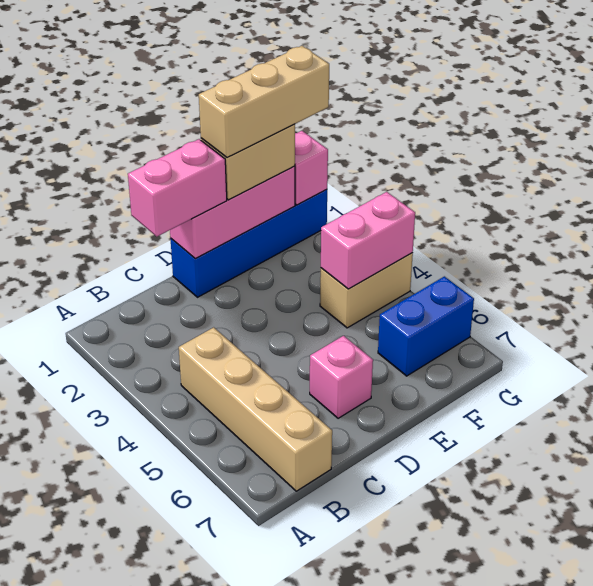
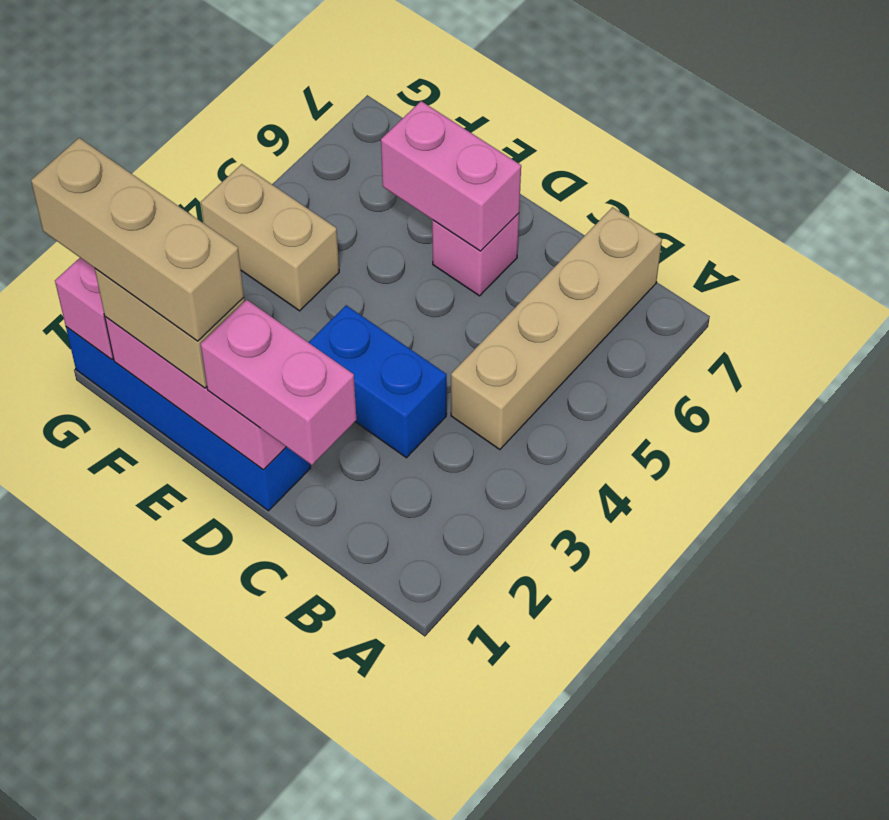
pink brick F4:G4 level 2 -> pink brick D6:E6 level 2
blue brick F6:G6 level 1 -> blue brick C3:D3 level 1

